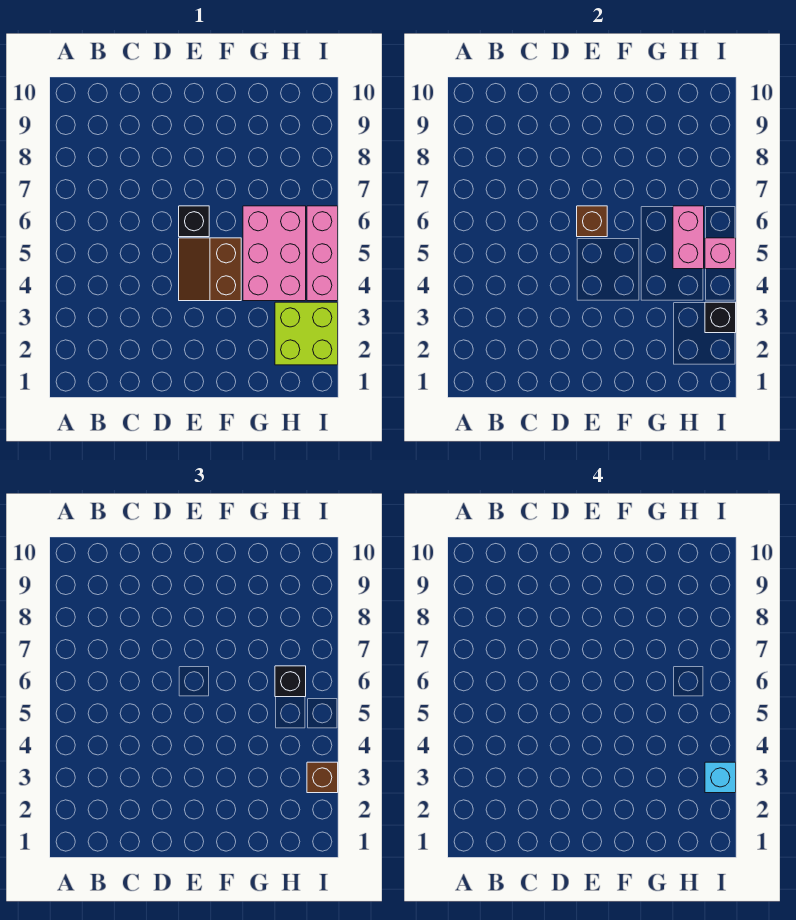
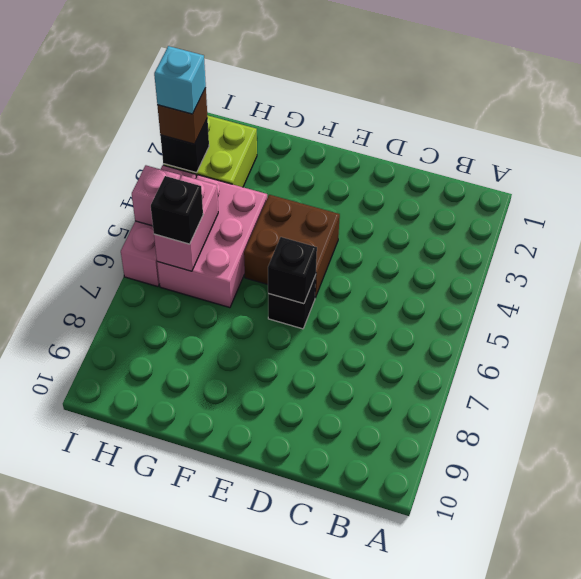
brown slope E4:F5 level 1 top F -> brown brick E4:F5 level 1
brown brick E6 level 2 -> black brick E6 level 2

